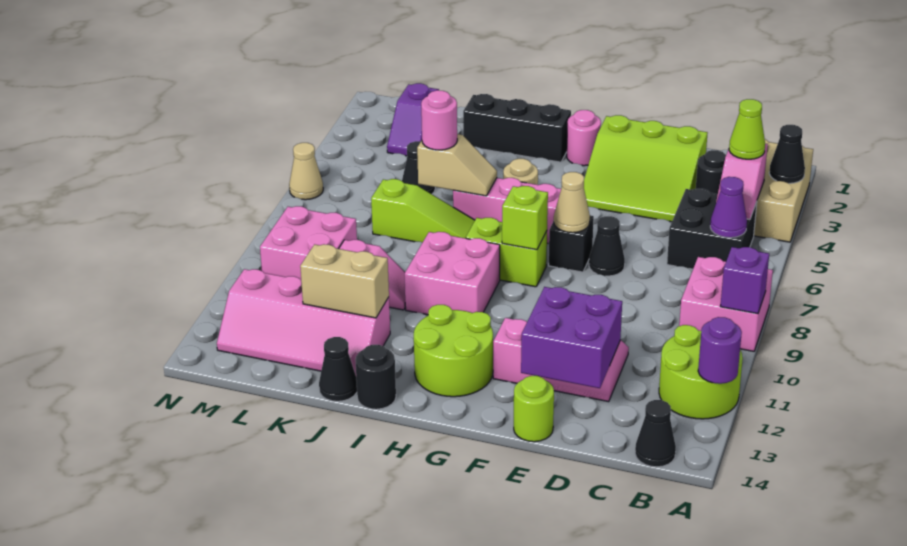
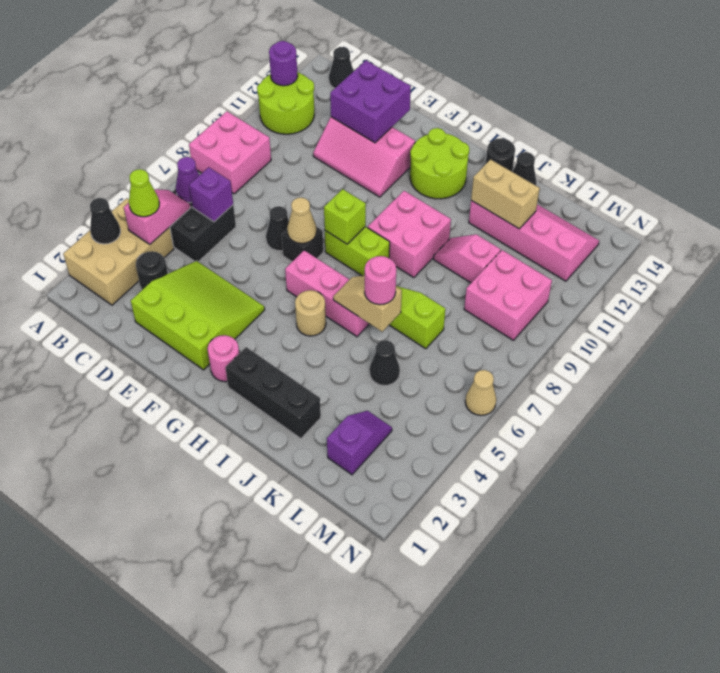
purple brick A9 level 2 -> purple brick C6 level 2
lime round brick E14 level 1 -> none

